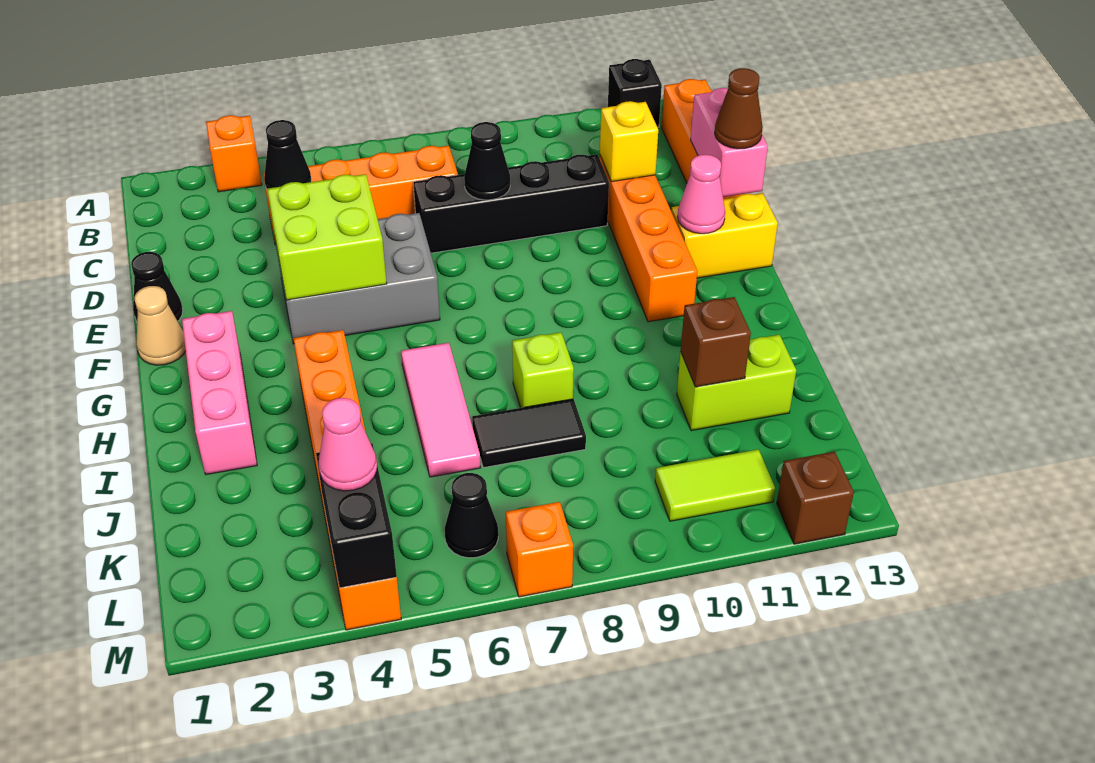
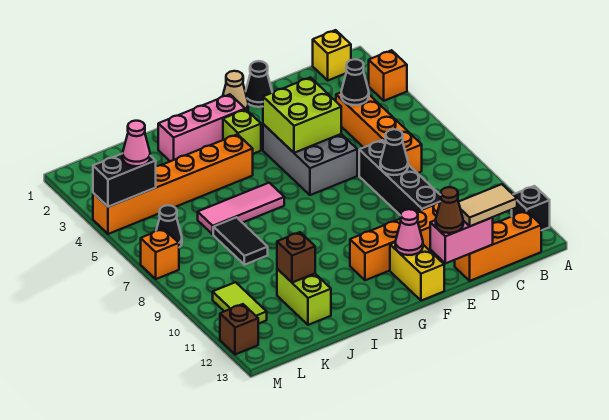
none -> tan tile C13:D13 level 3
yellow brick D11 level 2 -> yellow brick B1 level 1
lime brick I8 level 1 -> lime brick G3 level 1

